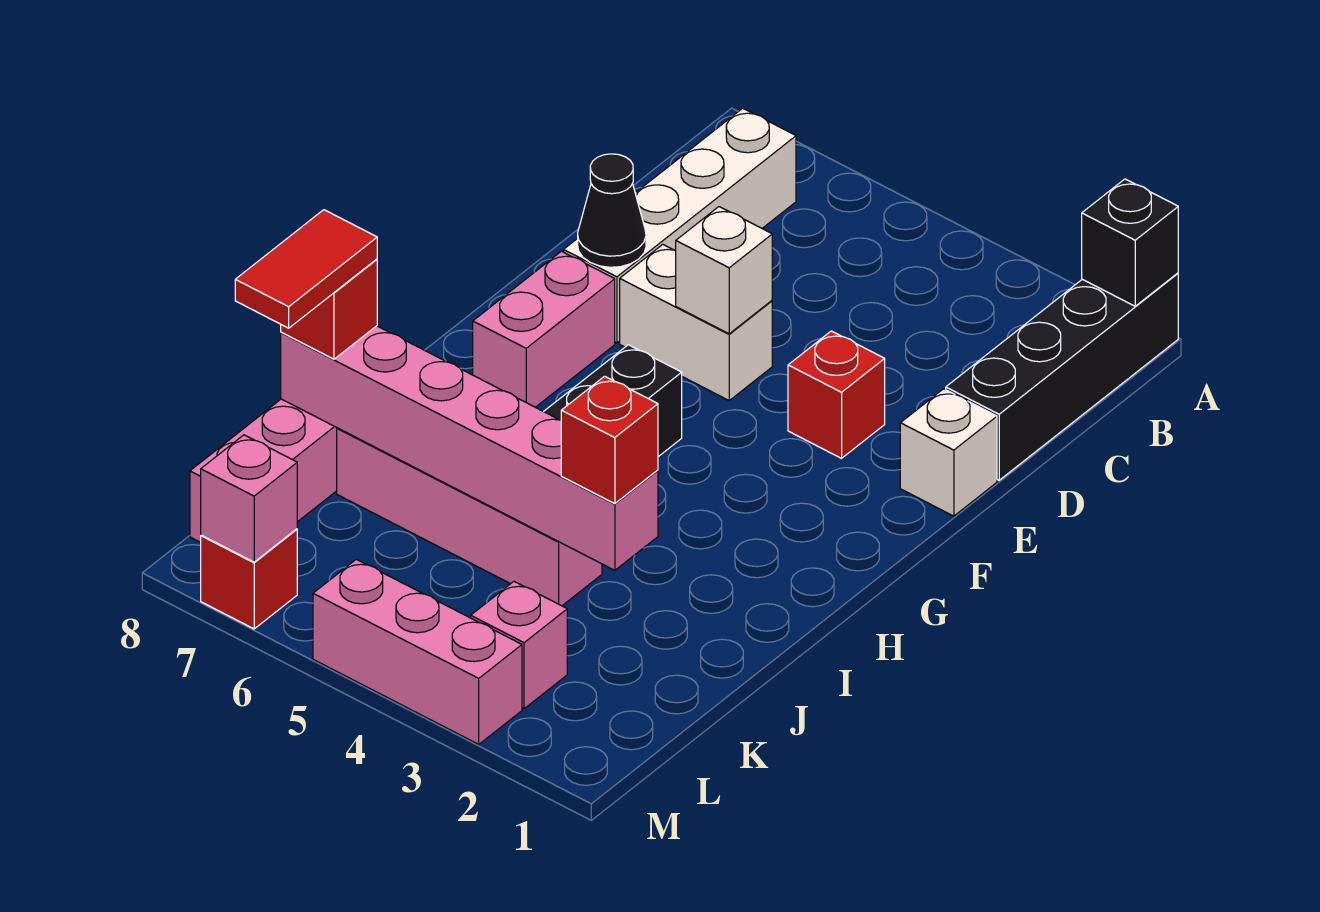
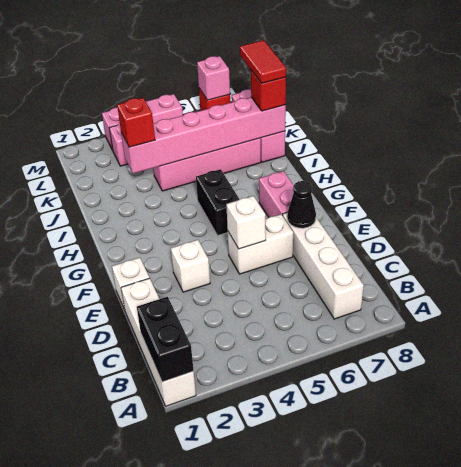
black brick A1:D1 level 1 -> white brick A1:D1 level 1
black brick A1 level 2 -> black brick A1:B1 level 2
red brick E3 level 1 -> white brick E3 level 1

